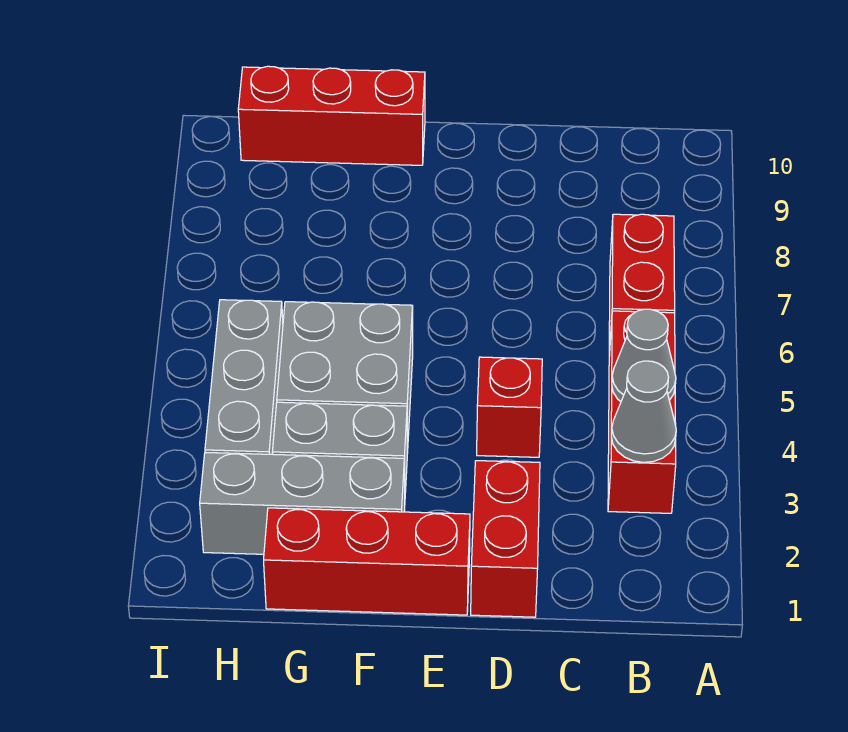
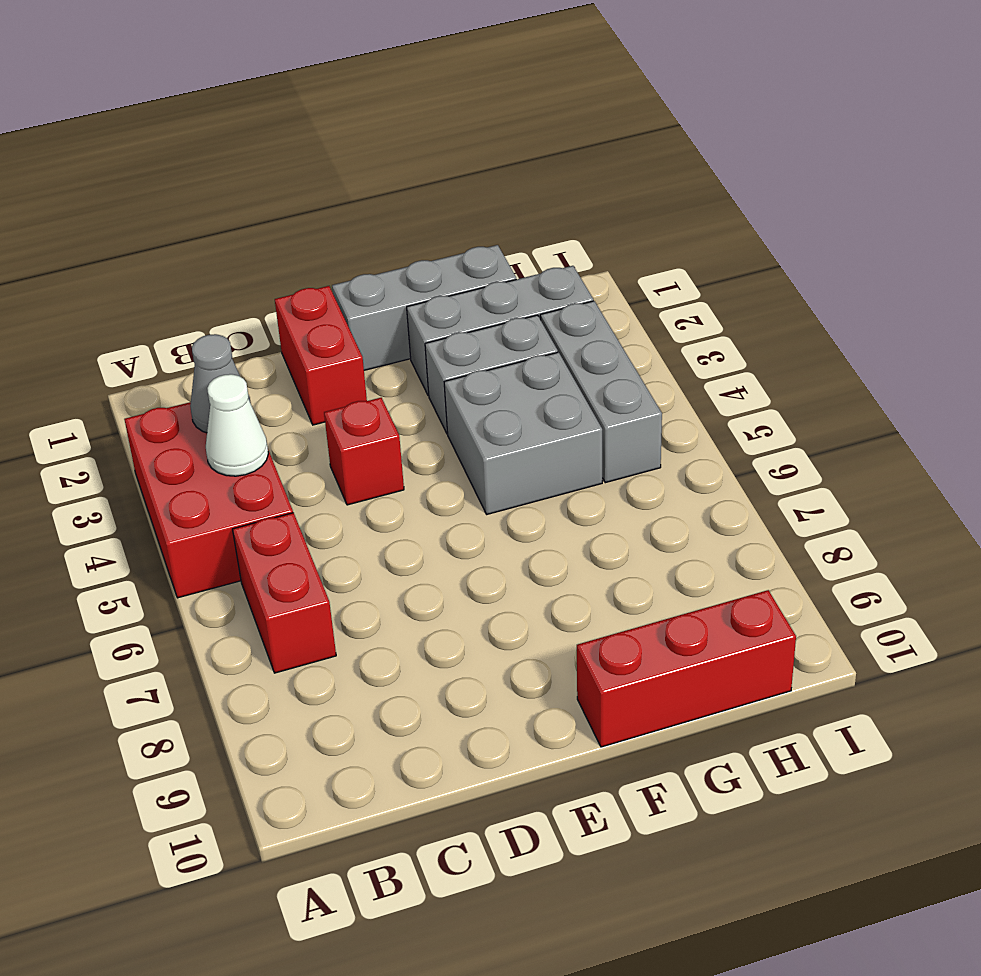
red brick B3:B5 level 1 -> red brick A3:B5 level 1
grey cone B4 level 2 -> white cone B4 level 2
red brick E1:G1 level 1 -> grey brick E1:G1 level 1

